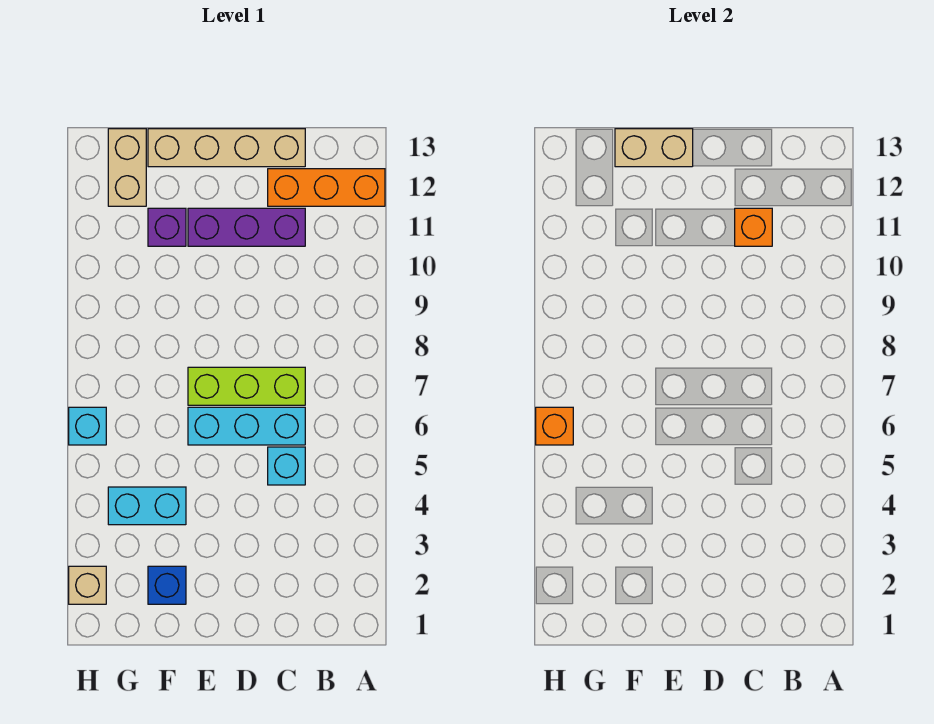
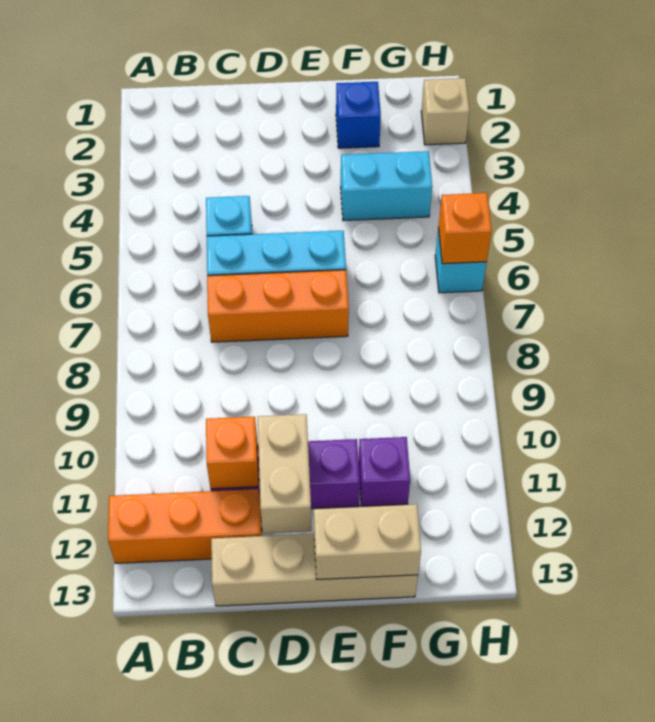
lime brick C7:E7 level 1 -> orange brick C7:E7 level 1
tan brick G12:G13 level 1 -> tan brick D11:D12 level 2

